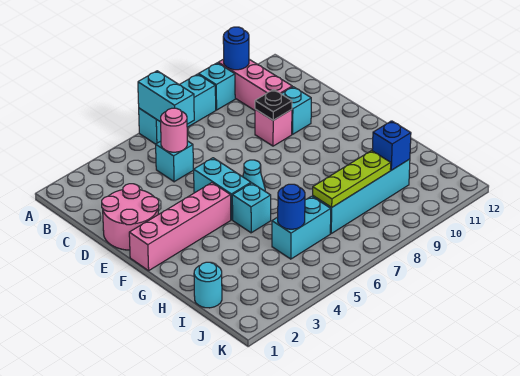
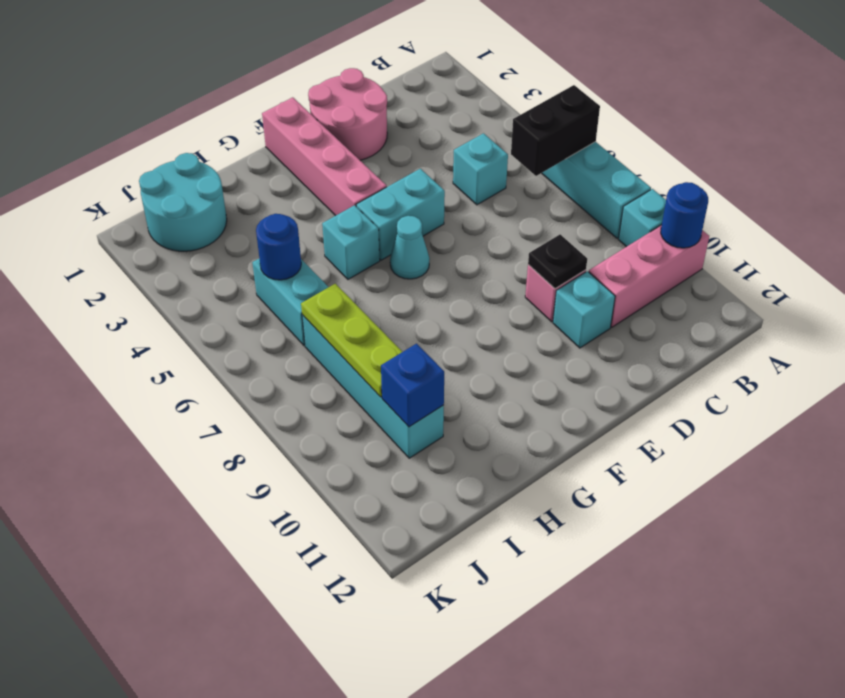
cyan brick A6:B6 level 2 -> black brick A6:B6 level 2
pink round brick C5 level 2 -> none
cyan round brick I1 level 1 -> cyan round brick I1:J2 level 1

